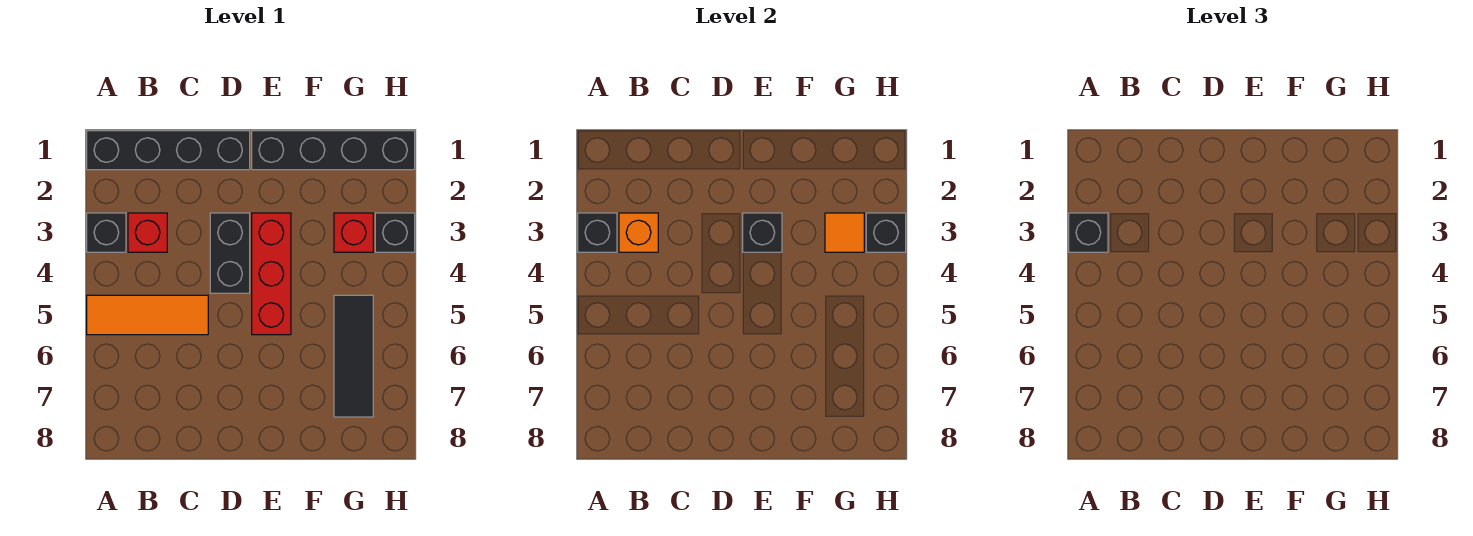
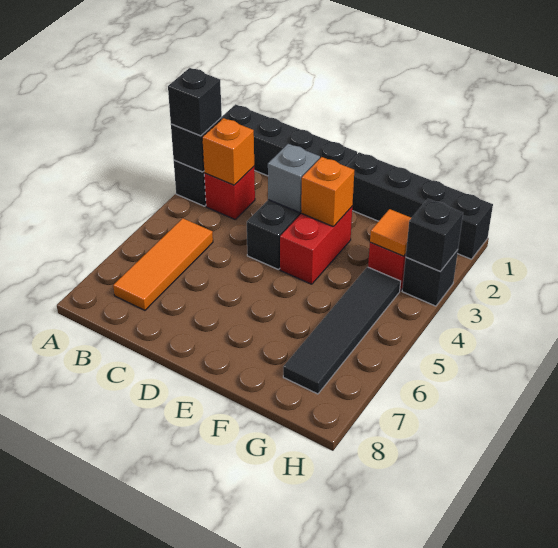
orange tile A5:C5 level 1 -> orange tile B5:B7 level 1
none -> grey brick D3 level 2
red brick E3:E5 level 1 -> red brick E3:E4 level 1
black brick E3 level 2 -> orange brick E3 level 2
black tile G5:G7 level 1 -> black tile G4:G7 level 1

